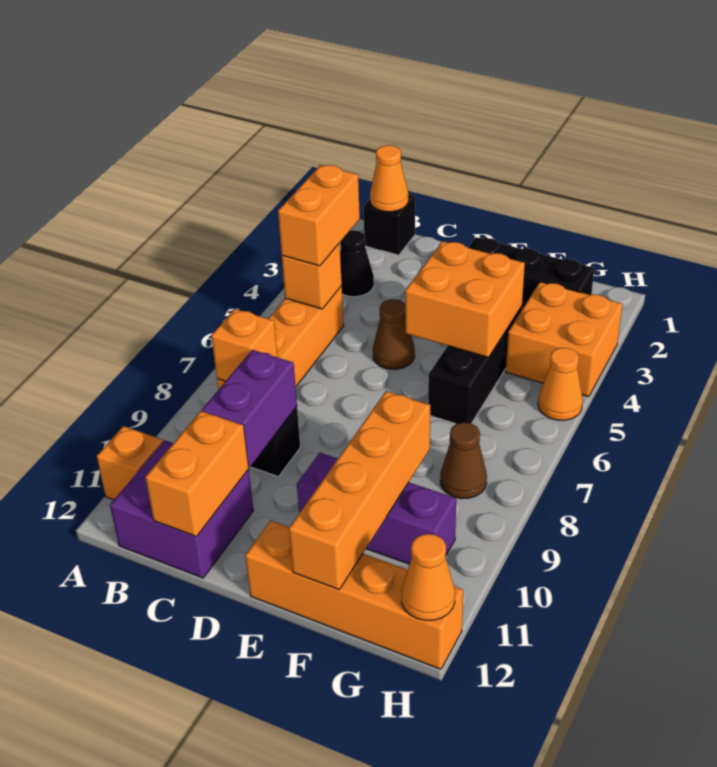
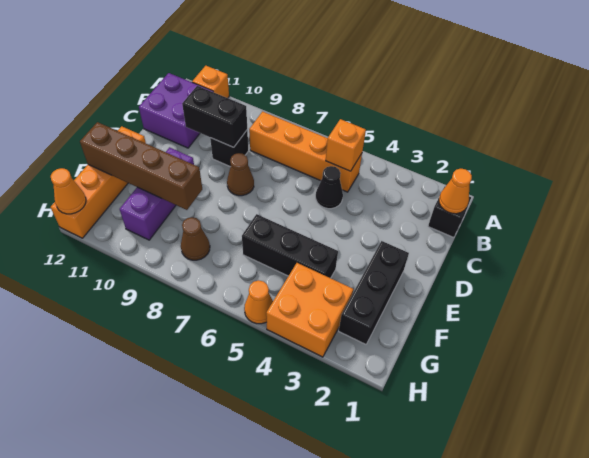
black cone B3 level 1 -> black cone C5 level 1
orange brick B4:B5 level 3 -> none
orange brick B8 level 2 -> none
purple brick C9:C10 level 2 -> black brick C9:C10 level 2
orange brick C11:C12 level 2 -> none
brown cone D5 level 1 -> brown cone D8 level 1
orange brick E4:F5 level 2 -> none
orange brick F9:F12 level 2 -> brown brick F9:F12 level 2

